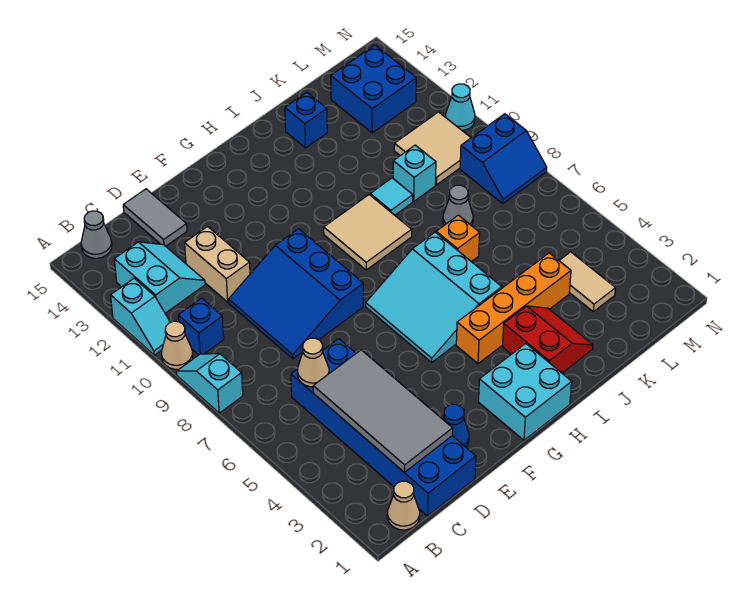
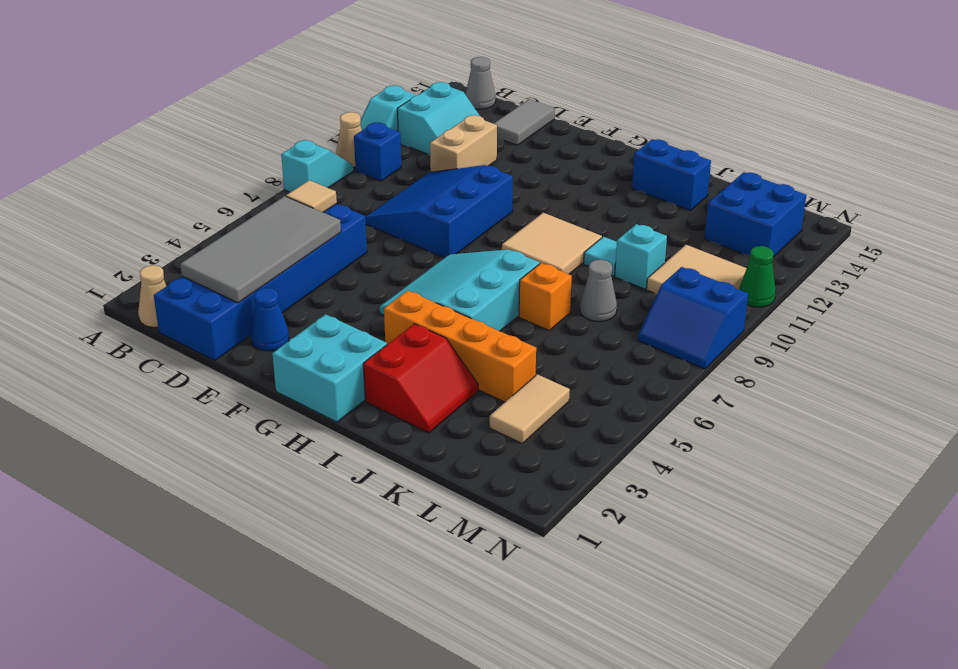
tan cone C6 level 2 -> tan tile C6 level 2
blue brick J14 level 1 -> blue brick I14:J14 level 1
cyan cone N11 level 1 -> green cone N11 level 1

